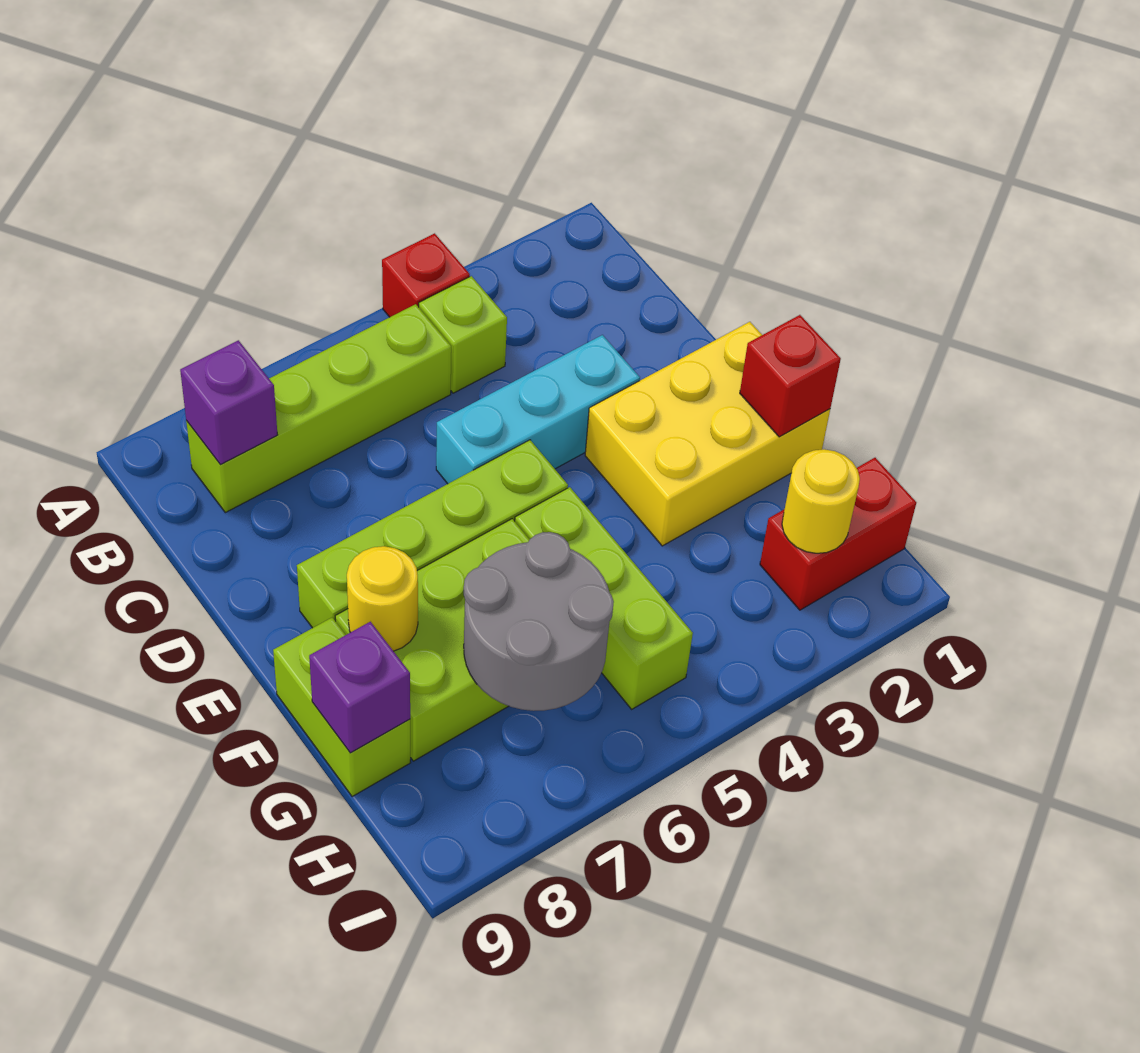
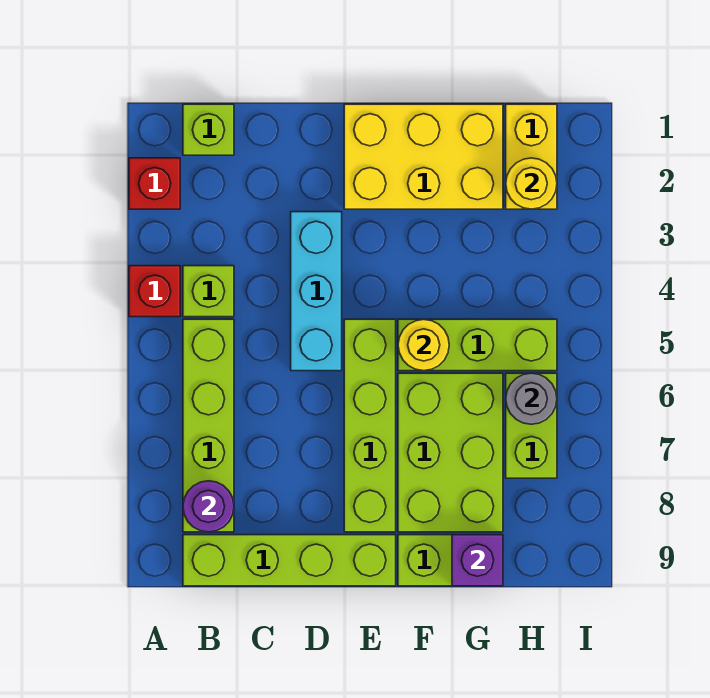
none -> lime brick B1 level 1
purple brick B8 level 2 -> purple round brick B8 level 2
none -> lime brick B9:E9 level 1
yellow brick E1:F3 level 1 -> yellow brick E1:G2 level 1
red brick F1 level 2 -> red brick A2 level 1
yellow round brick F8 level 2 -> yellow round brick F5 level 2
grey round brick G6:H7 level 2 -> grey round brick H6 level 2
red brick H1:H2 level 1 -> yellow brick H1:H2 level 1
none -> lime brick H6:H7 level 1

